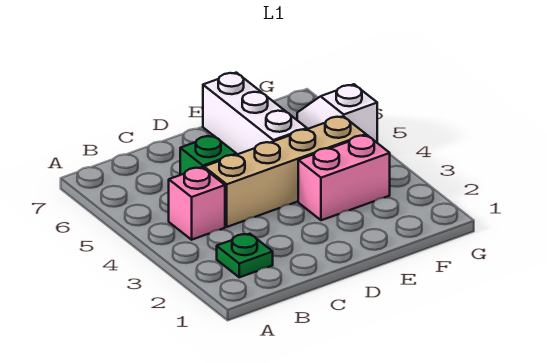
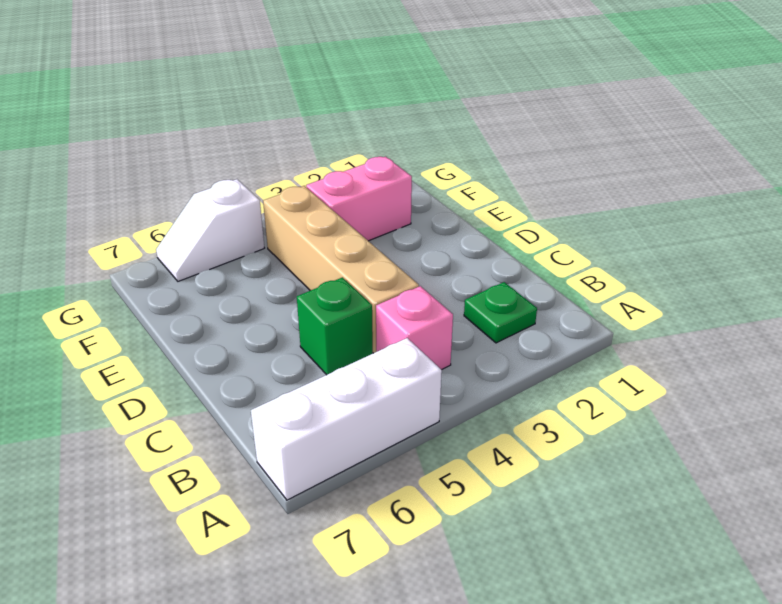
pink brick E3:F3 level 1 -> pink brick F2:F3 level 1
white brick E5:E7 level 1 -> white brick A5:A7 level 1

